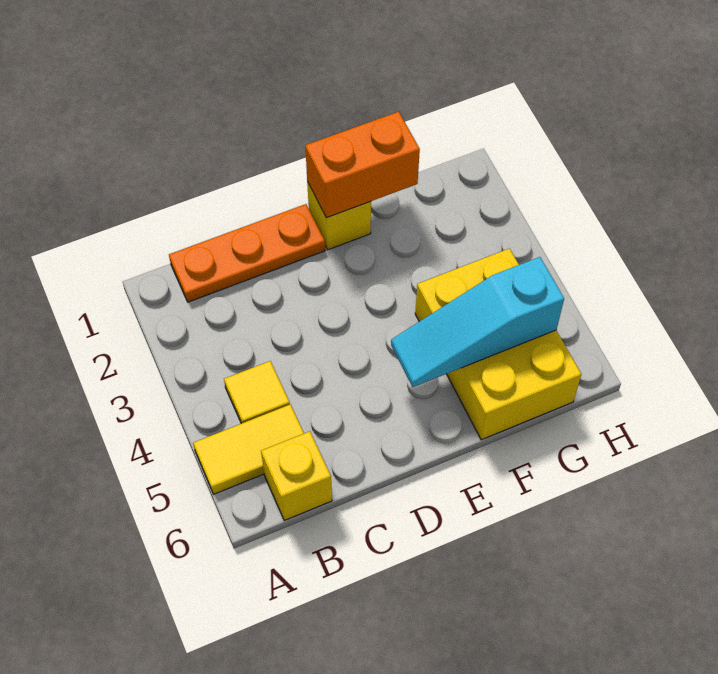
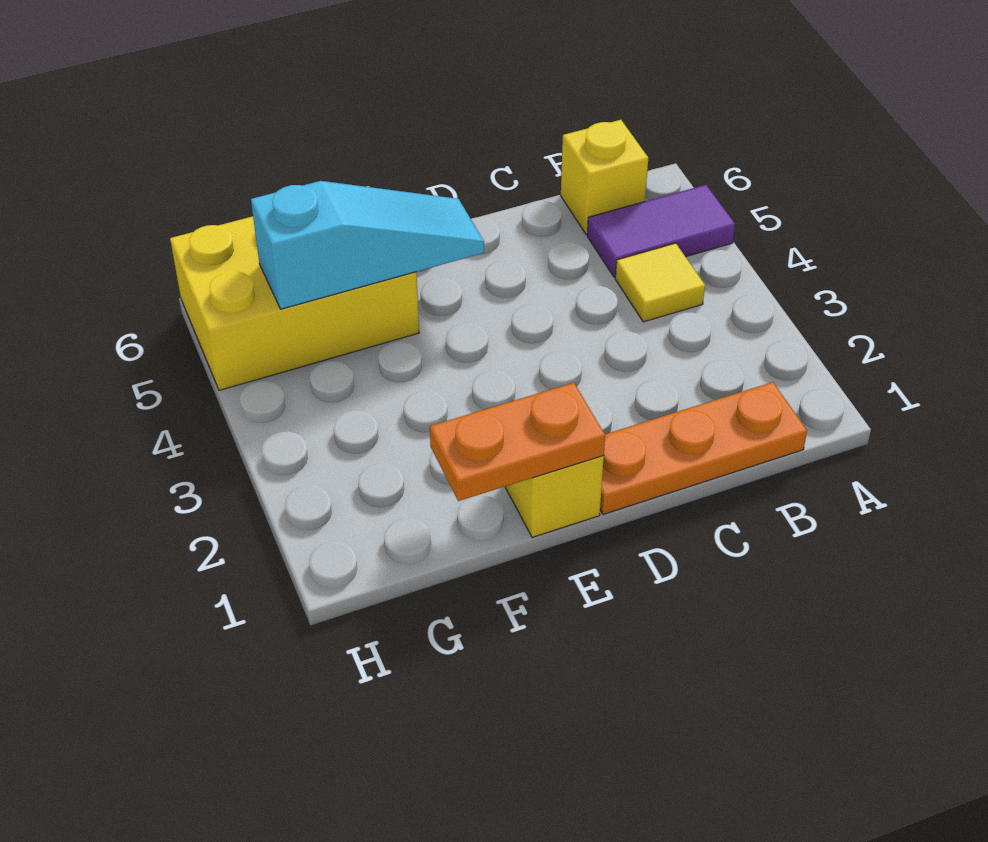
yellow tile A5:B5 level 1 -> purple tile A5:B5 level 1
orange brick E1:F1 level 2 -> orange plate E1:F1 level 2
yellow brick F4:G6 level 1 -> yellow brick F5:H6 level 1

